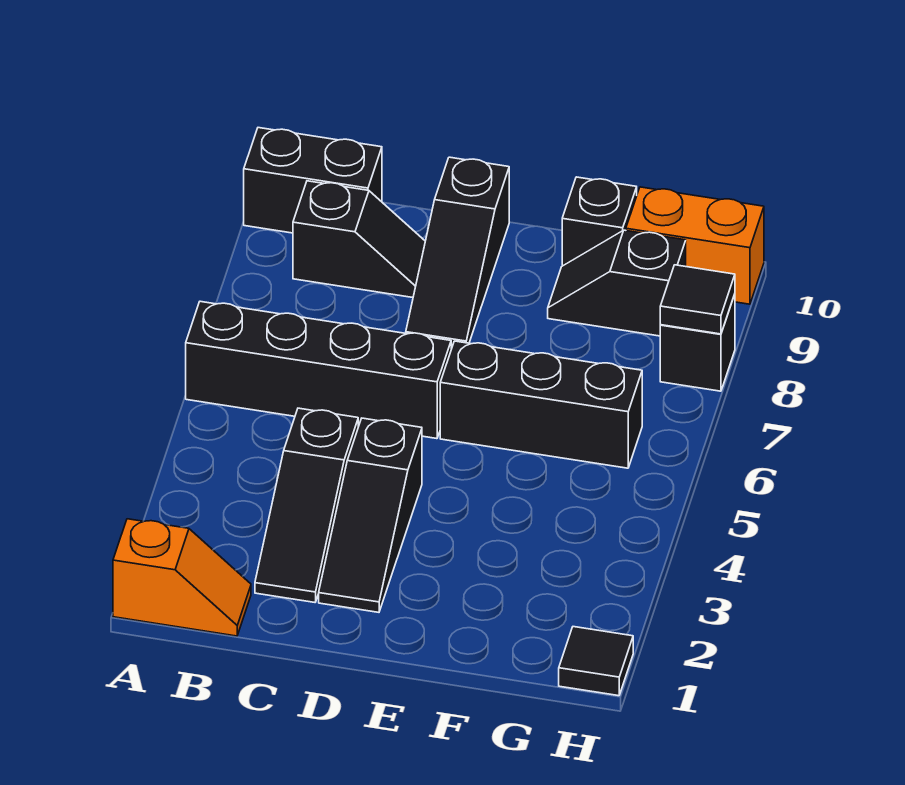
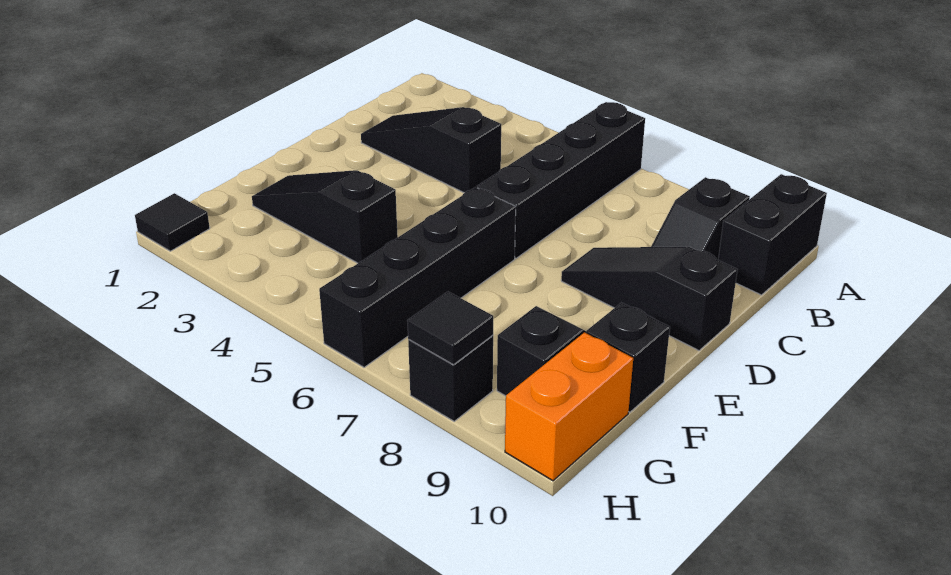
orange slope A1:B1 level 1 top A -> none
black slope D2:D4 level 1 top 4 -> black slope F2:F4 level 1 top 4
black brick E6:G6 level 1 -> black brick E6:H6 level 1

